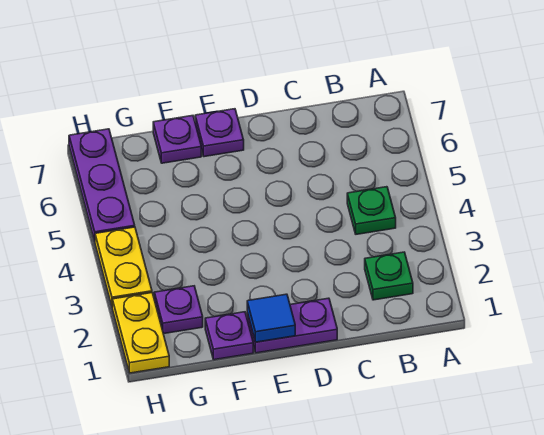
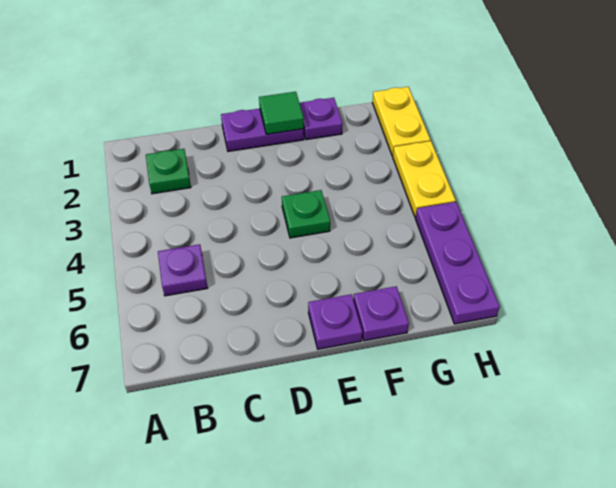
green plate B4 level 1 -> green plate E4 level 1
blue tile E1 level 2 -> green tile E1 level 2
purple plate G2 level 1 -> purple plate B5 level 1

